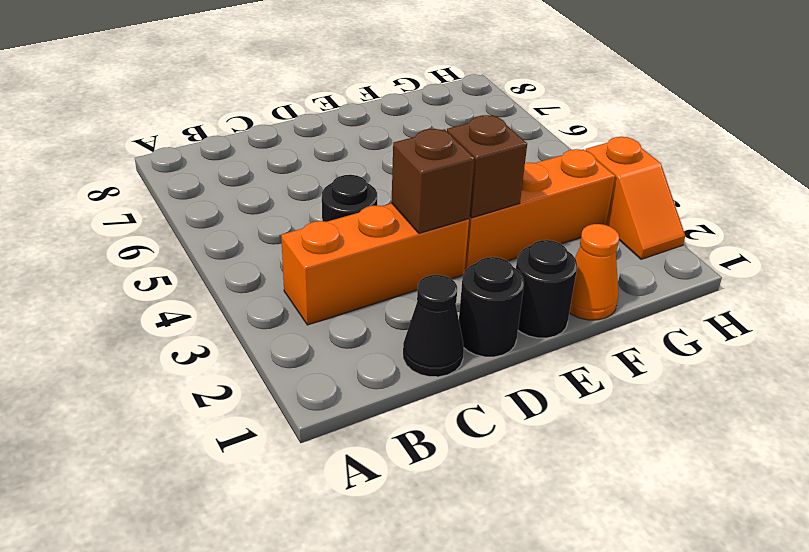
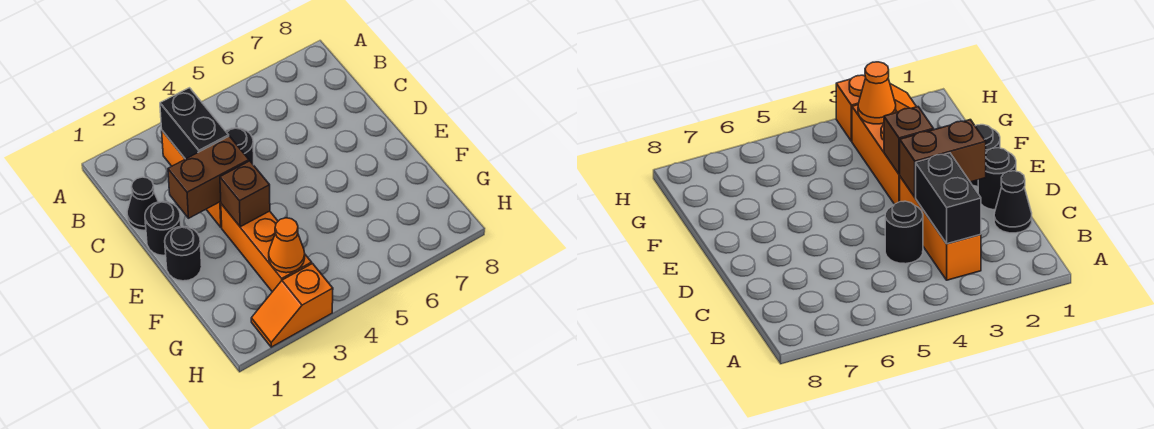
none -> black brick B3:C3 level 2
brown brick D3 level 2 -> brown brick D2:D3 level 2
orange cone F1 level 1 -> orange cone G3 level 2

